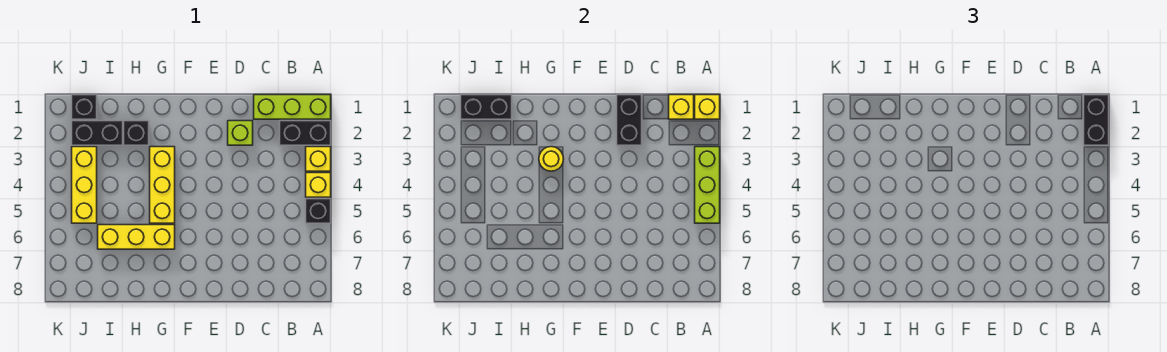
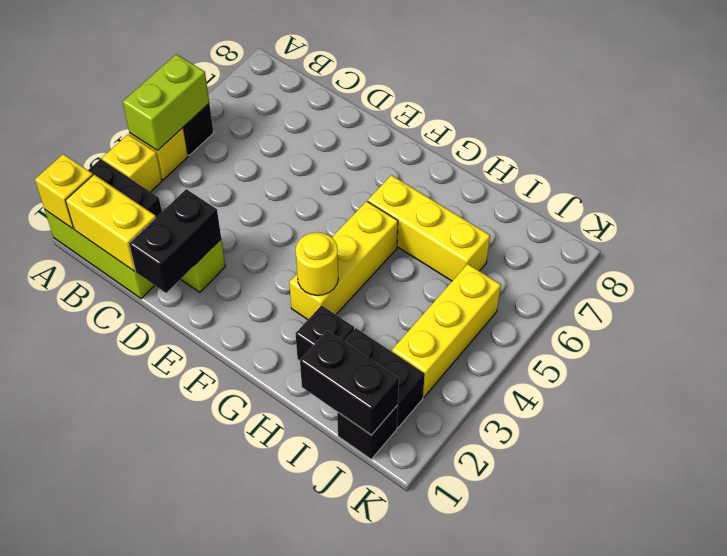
black brick A1:A2 level 3 -> none
lime brick A3:A5 level 2 -> lime brick A4:A5 level 2
yellow brick B1 level 2 -> yellow brick B1:C1 level 2

